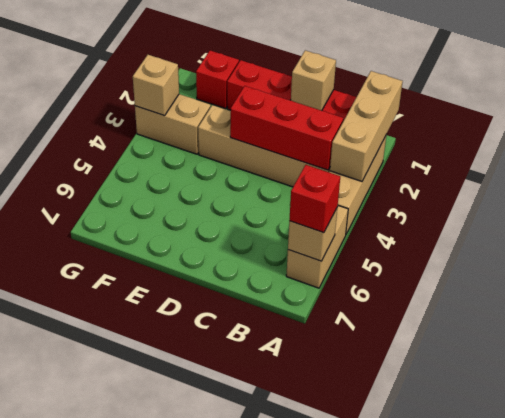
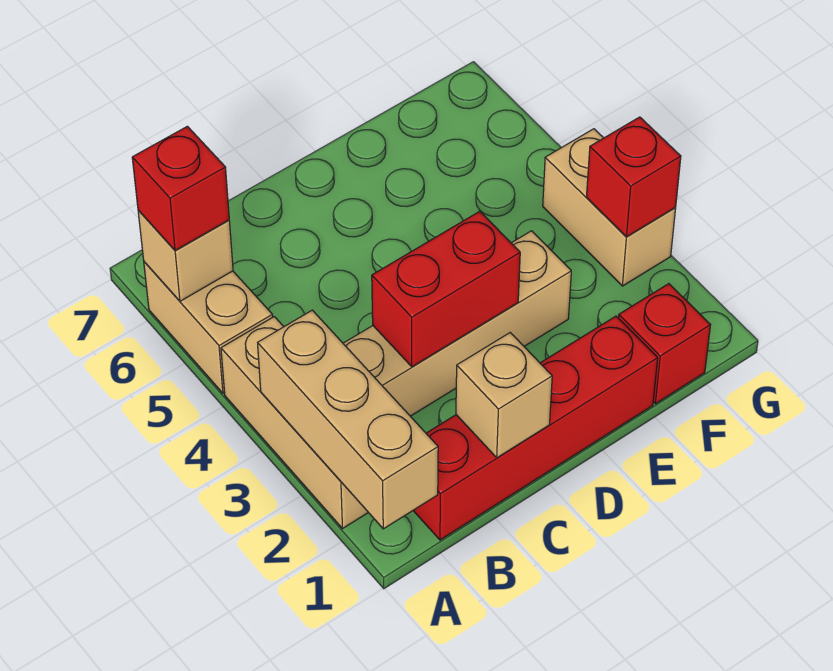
red brick B3:D3 level 2 -> red brick C3:D3 level 2
tan brick F3:G3 level 1 -> tan brick G3:G4 level 1
tan brick G3 level 2 -> red brick G3 level 2

